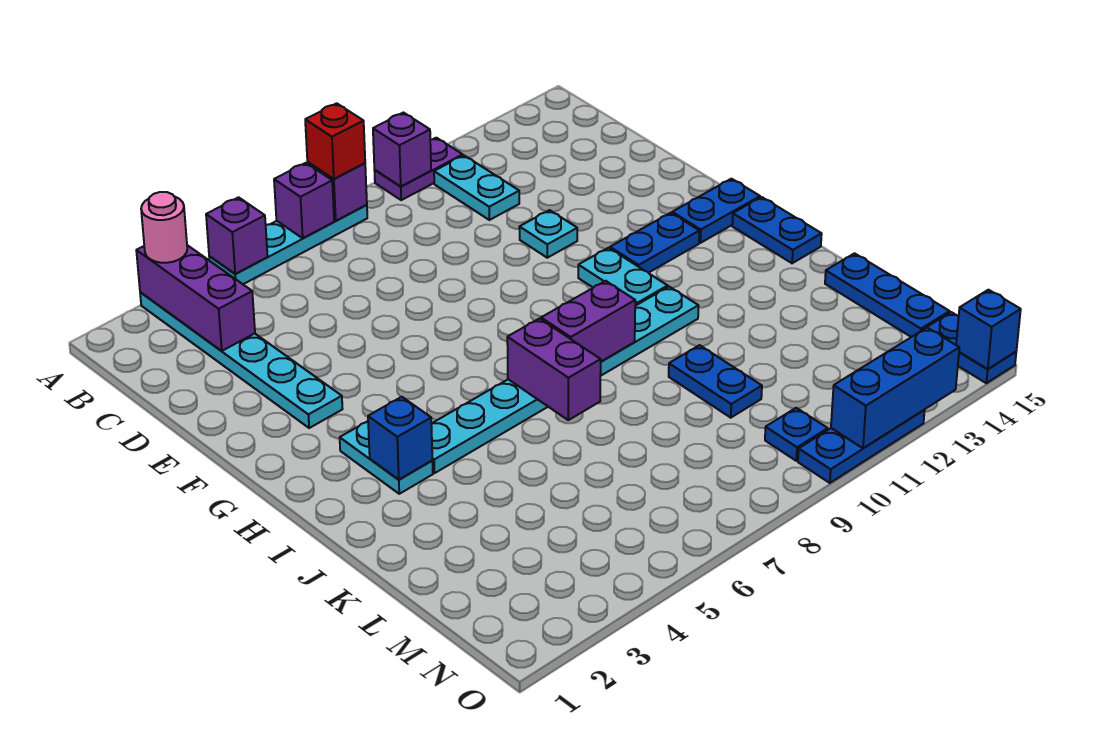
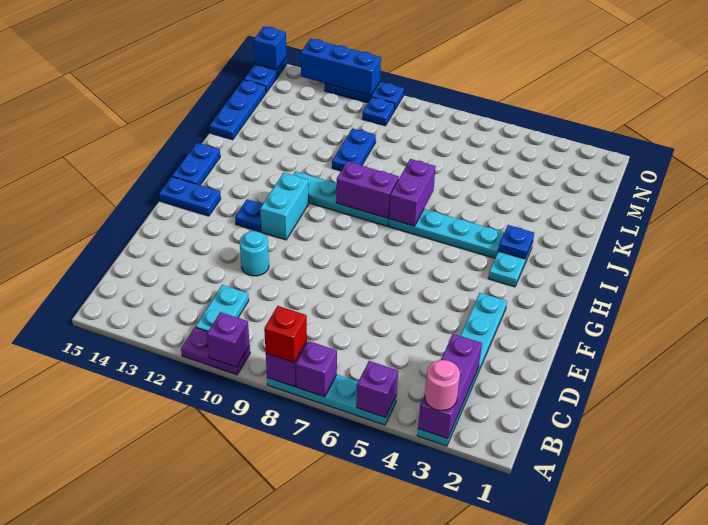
cyan plate E11 level 1 -> cyan round brick E11 level 1
cyan plate G11:H11 level 1 -> cyan brick G11:H11 level 1
blue plate G12:G13 level 1 -> blue plate G12 level 1
blue brick I3 level 2 -> blue plate I3 level 2

